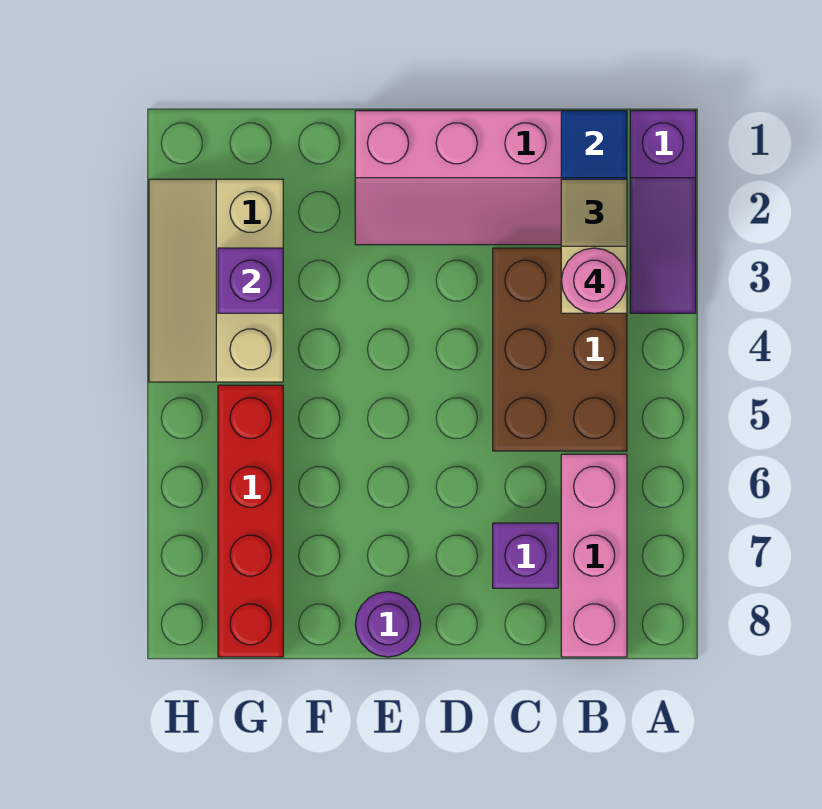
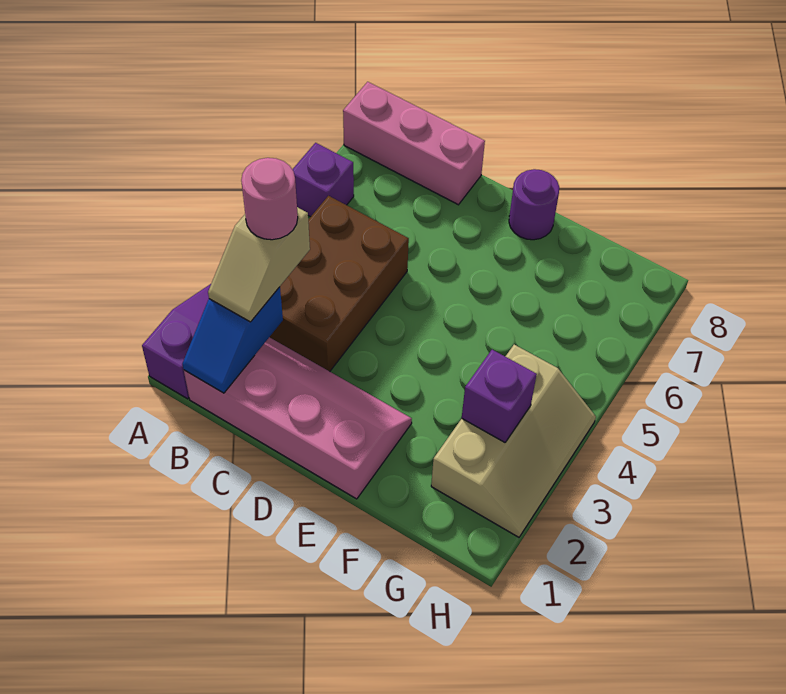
pink brick B6:B8 level 1 -> pink brick A8:C8 level 1
purple brick C7 level 1 -> purple brick A6 level 1
red brick G5:G8 level 1 -> none

